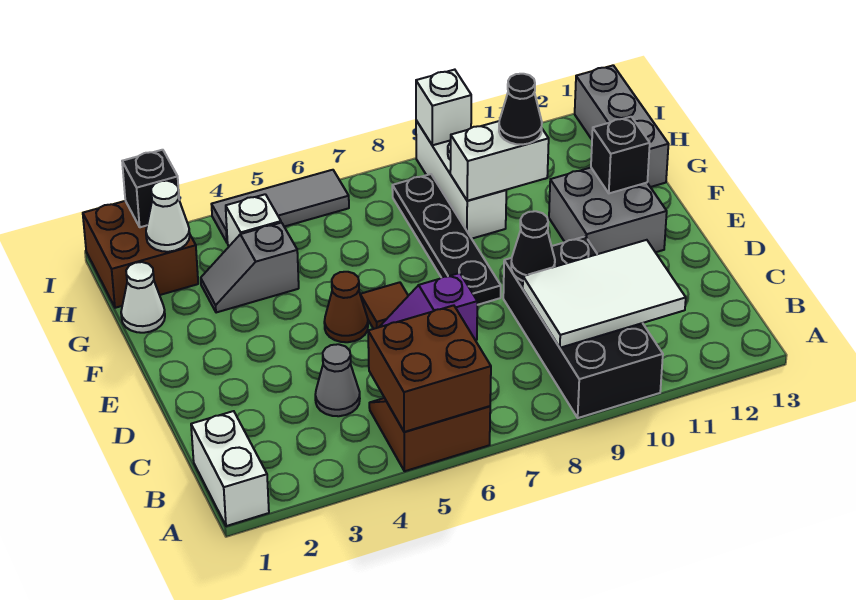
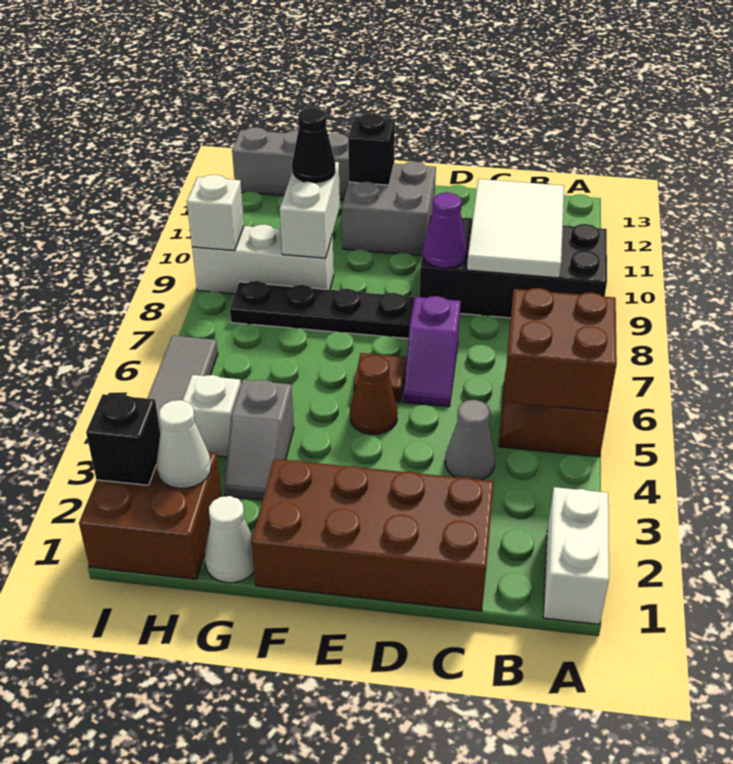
white brick A1:B1 level 1 -> white brick A1:A2 level 1
none -> brown brick C1:F2 level 1
black cone D9 level 2 -> purple cone D9 level 2

